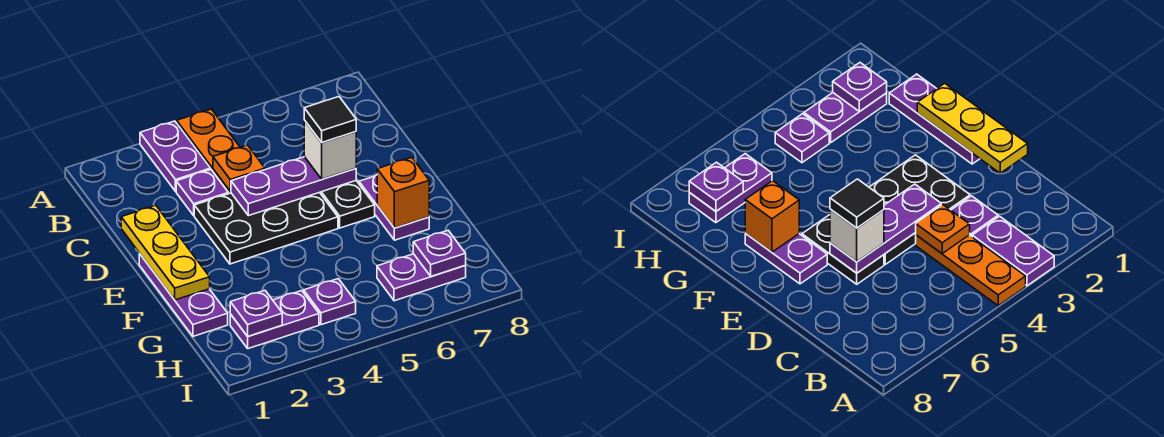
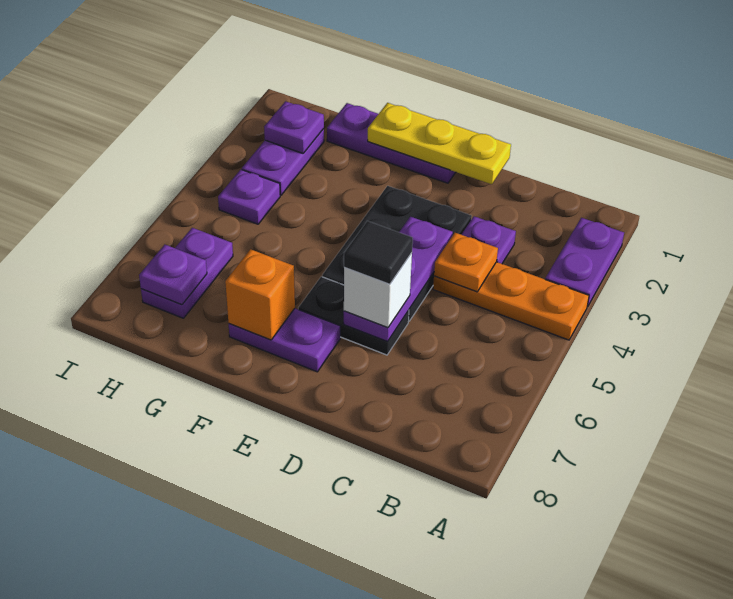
purple plate A3:B3 level 1 -> purple plate A2:A3 level 1

